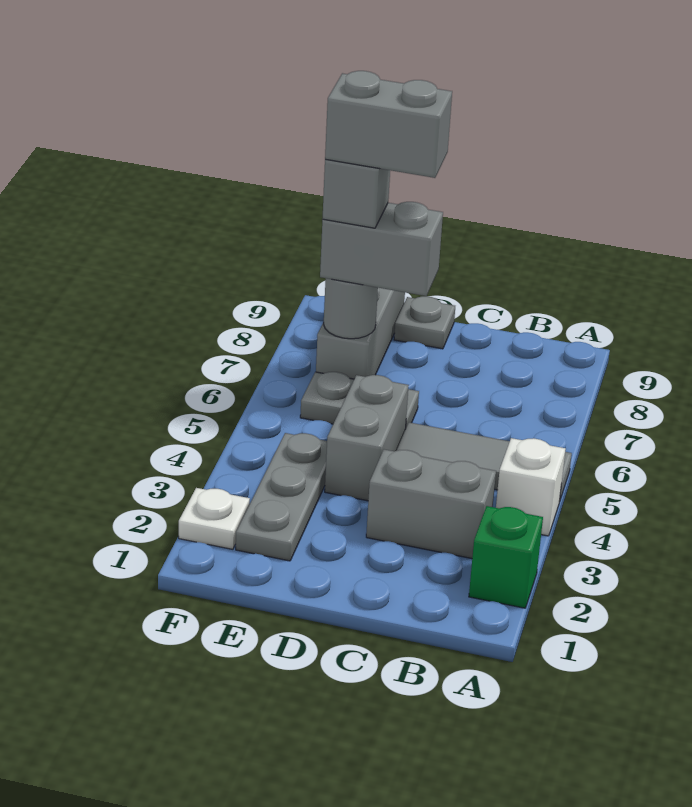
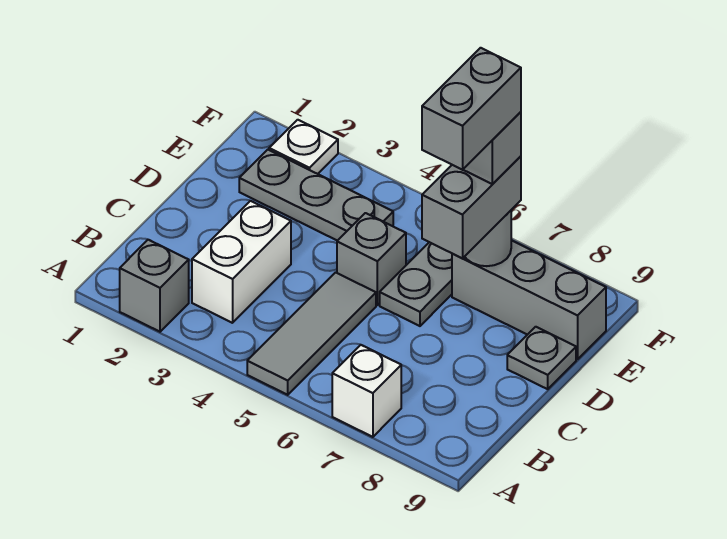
green brick A2 level 1 -> grey brick A2 level 1
white brick A4 level 1 -> white brick A7 level 1
grey brick B3:C3 level 1 -> white brick B3:C3 level 1
grey brick D4:D5 level 1 -> grey brick D5 level 1

